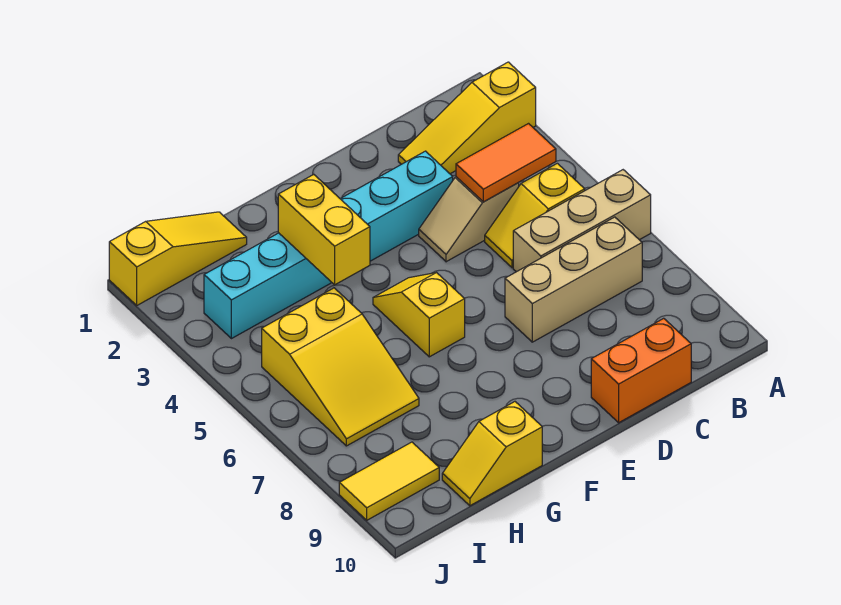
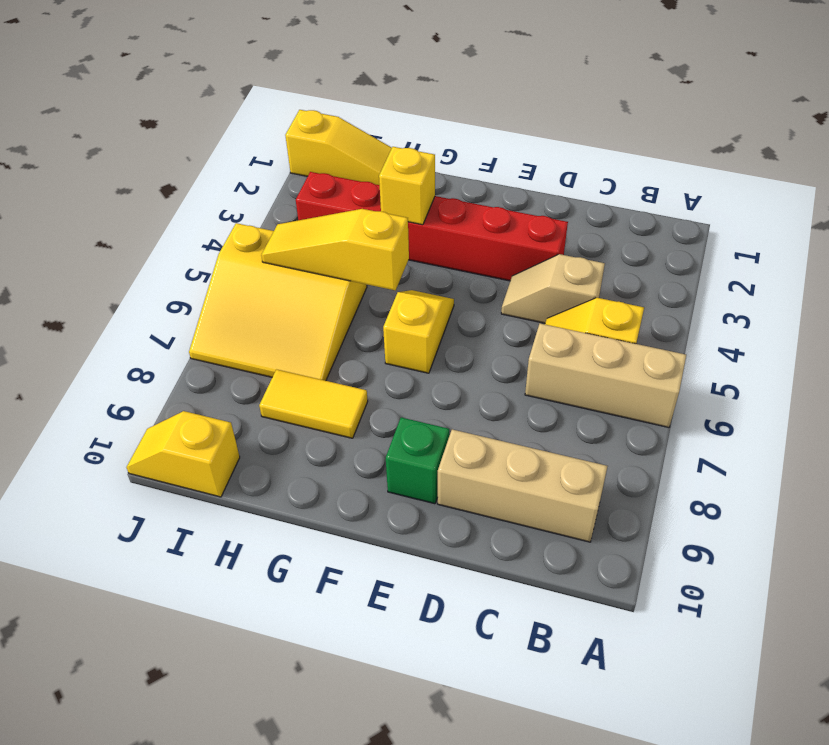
yellow slope A2:C2 level 1 top A -> yellow slope G5:I5 level 2 top G
orange tile B4:C4 level 2 -> none
tan brick B7:D7 level 1 -> tan brick B9:D9 level 1
orange brick C10:D10 level 1 -> none
cyan brick D3:I3 level 1 -> red brick D3:I3 level 1
none -> green brick E9 level 1
yellow brick G3:G4 level 2 -> yellow brick G3 level 2
yellow slope G10:H10 level 1 top G -> yellow slope I10:J10 level 1 top I
yellow slope H5:I7 level 1 top 5 -> yellow slope H5:J7 level 1 top 5
yellow tile I9:J9 level 1 -> yellow tile G8:H8 level 1

